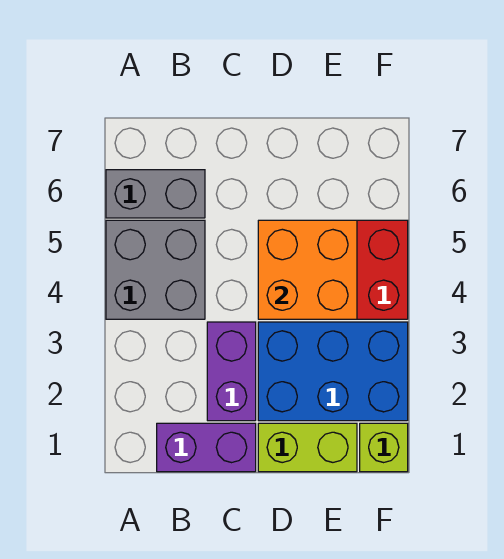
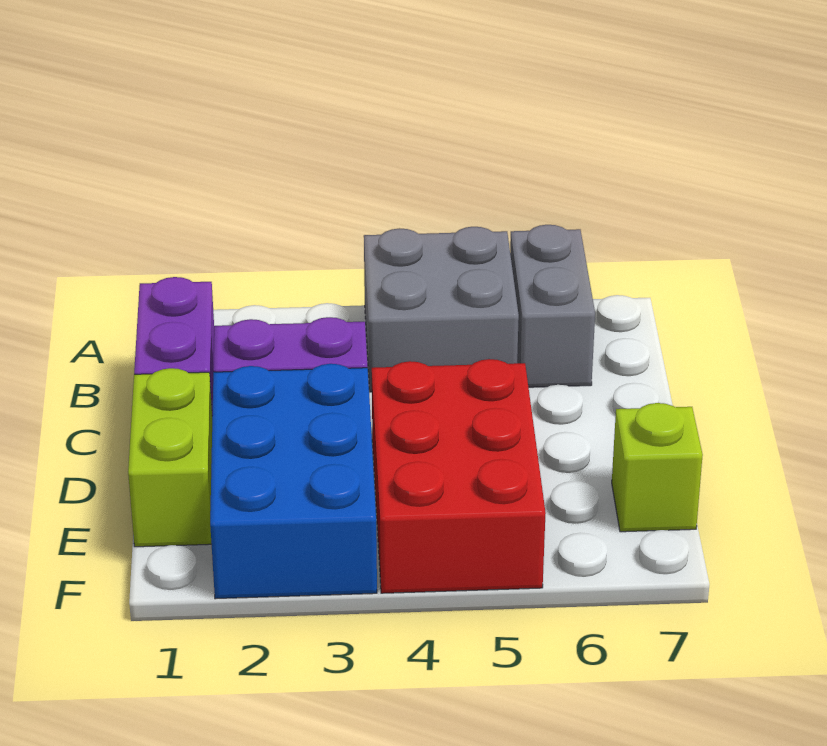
orange brick D4:E5 level 2 -> none
lime brick F1 level 1 -> lime brick E7 level 1

